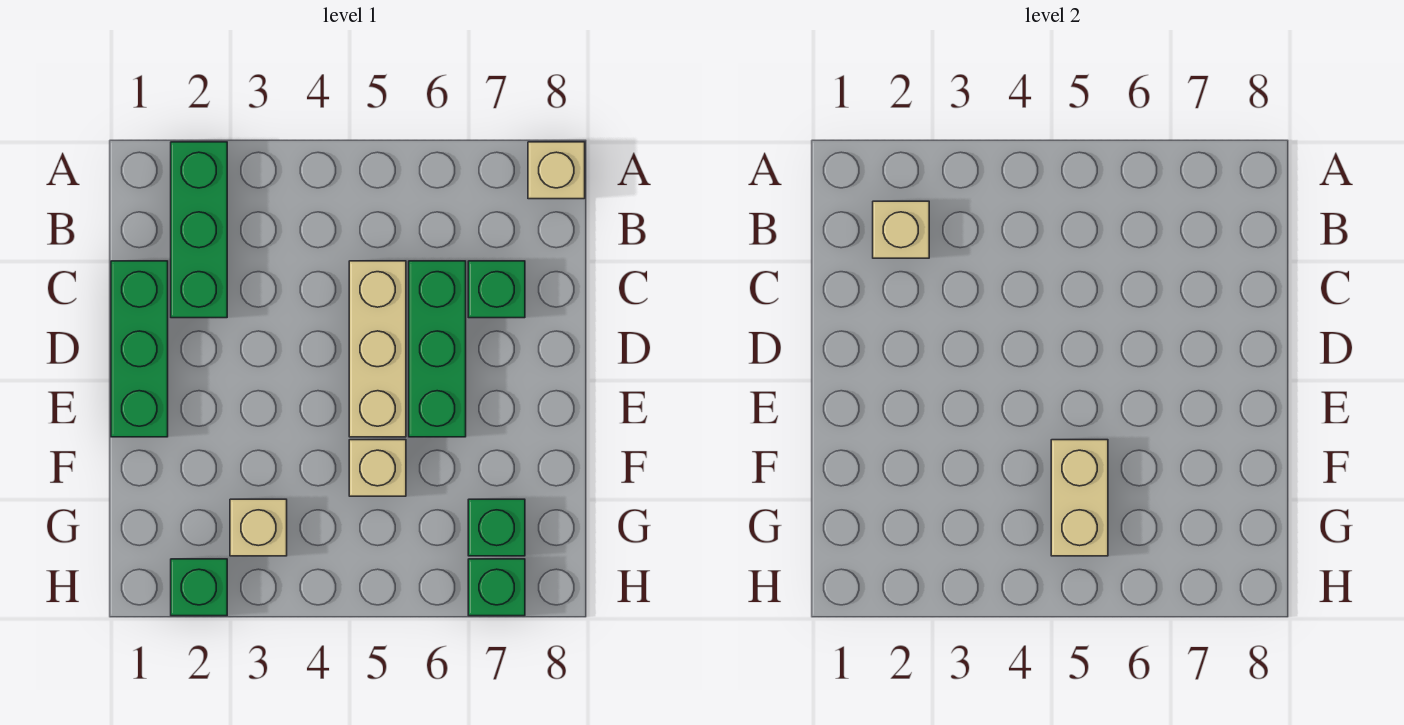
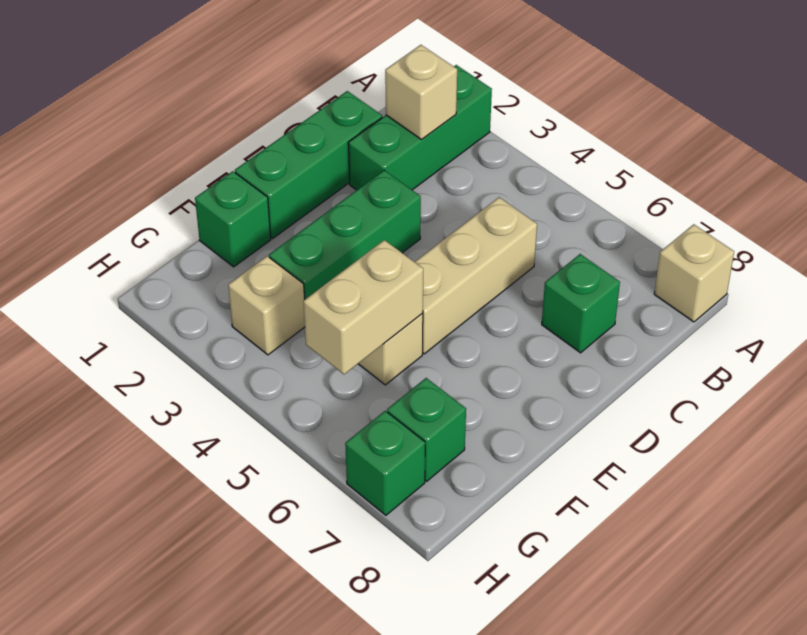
green brick C6:E6 level 1 -> green brick D3:F3 level 1
green brick H2 level 1 -> green brick F1 level 1

